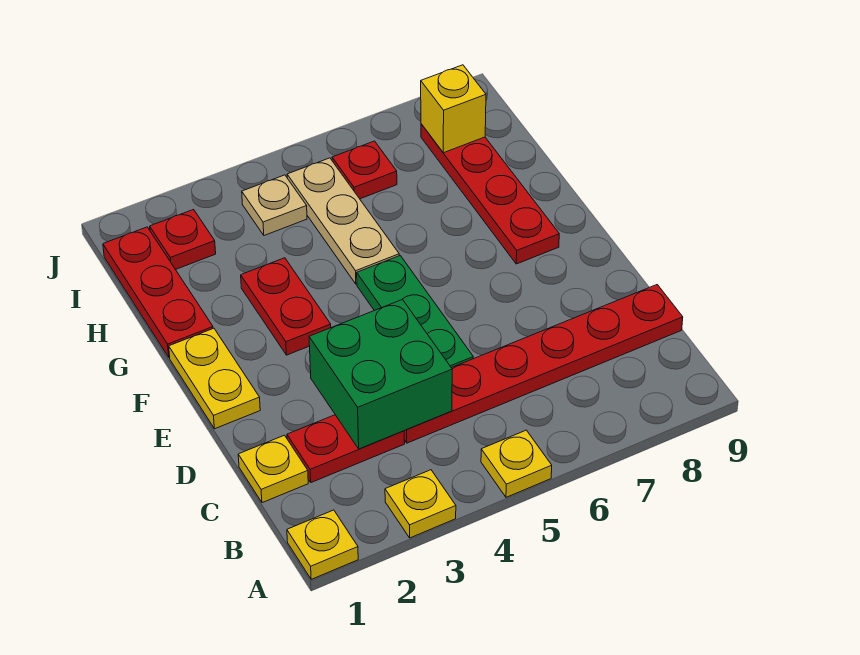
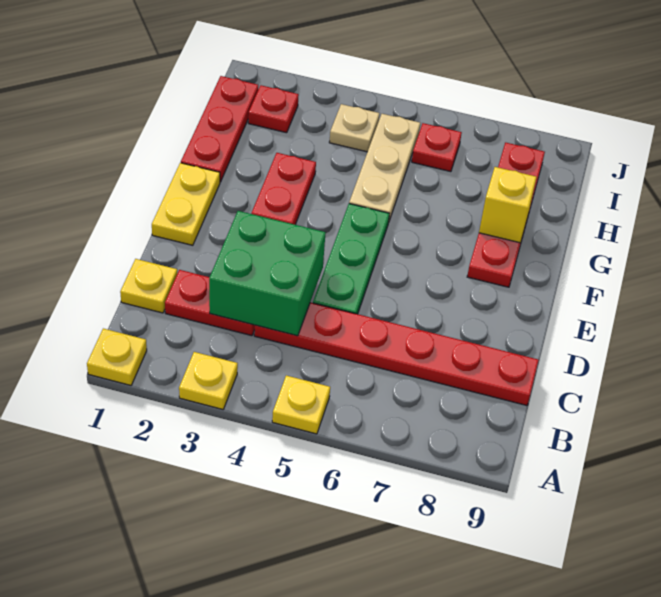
yellow brick I8 level 2 -> yellow brick G8 level 2

